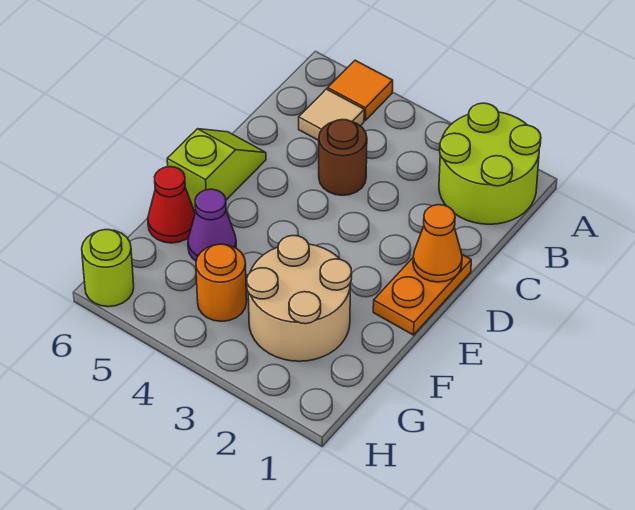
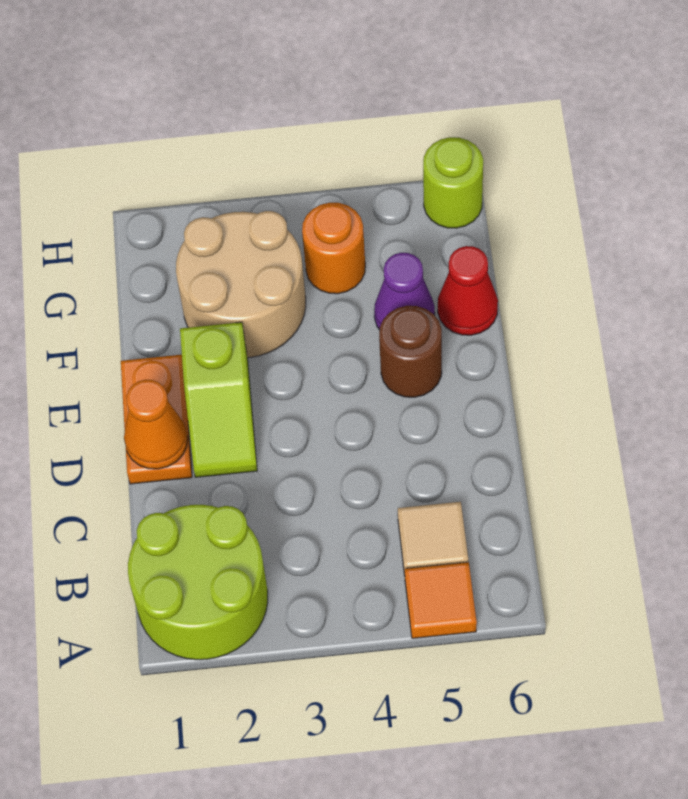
brown round brick C4 level 1 -> brown round brick E5 level 1
lime slope D6:E6 level 1 top E -> lime slope D2:E2 level 1 top E

